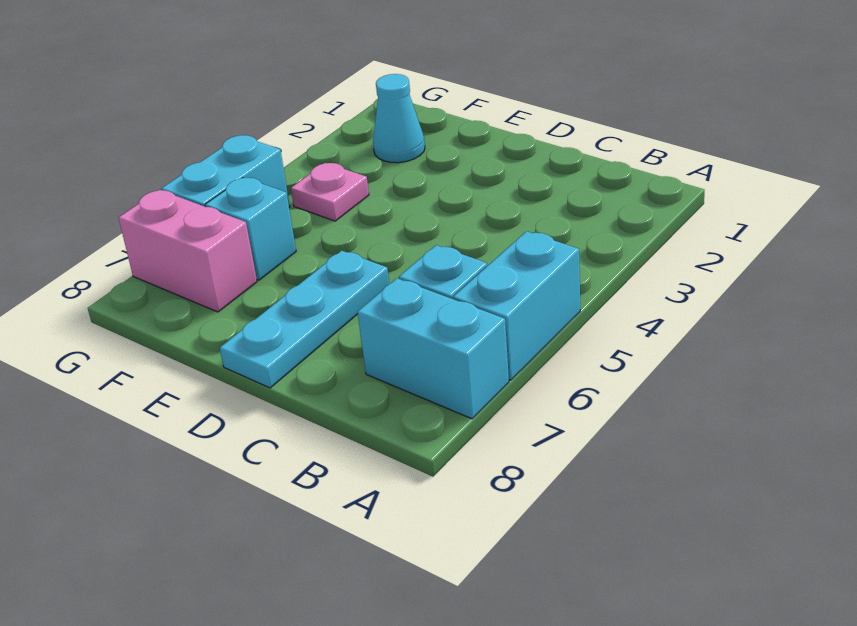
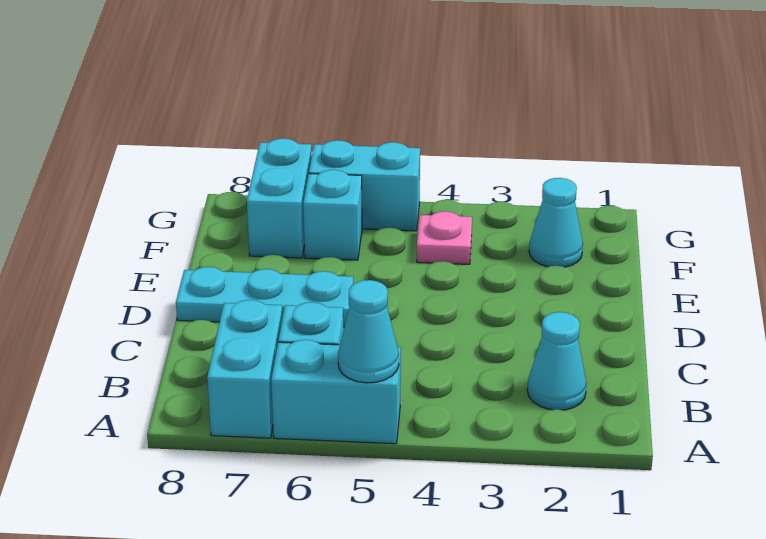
none -> cyan cone A5 level 2
none -> cyan cone B2 level 1
pink brick F7:G7 level 1 -> cyan brick F7:G7 level 1

